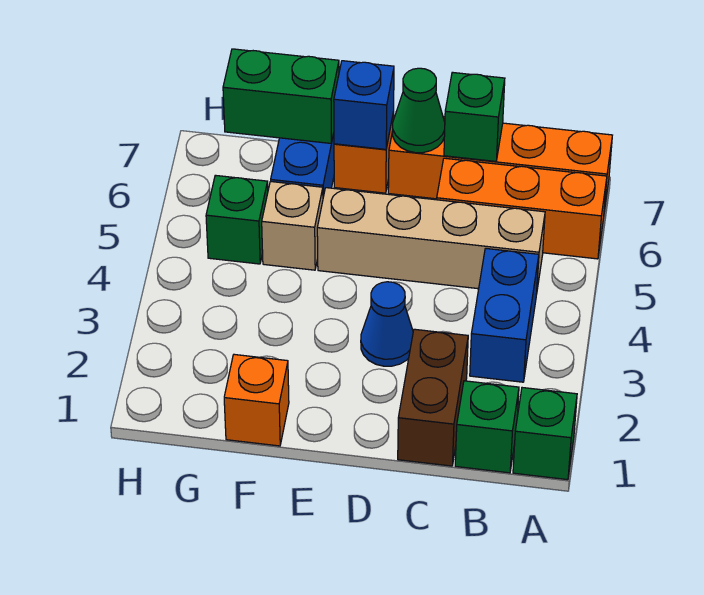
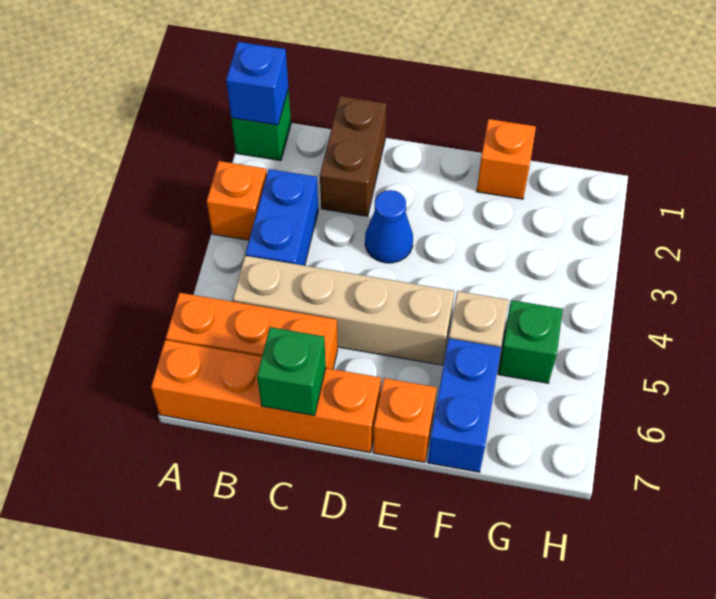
none -> orange brick A3 level 1
green brick B1 level 1 -> none
green cone D7 level 2 -> none
blue brick E7 level 2 -> blue brick A1 level 2
green brick F7:G7 level 2 -> none

